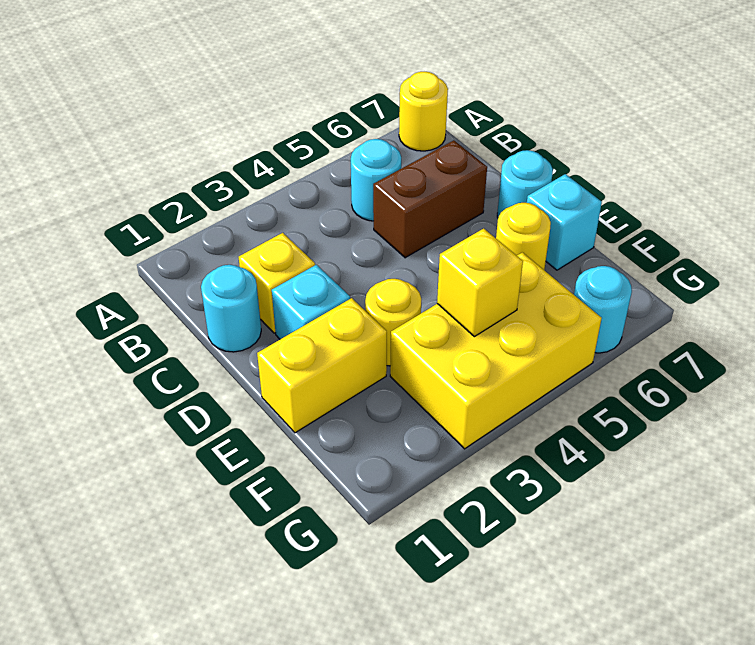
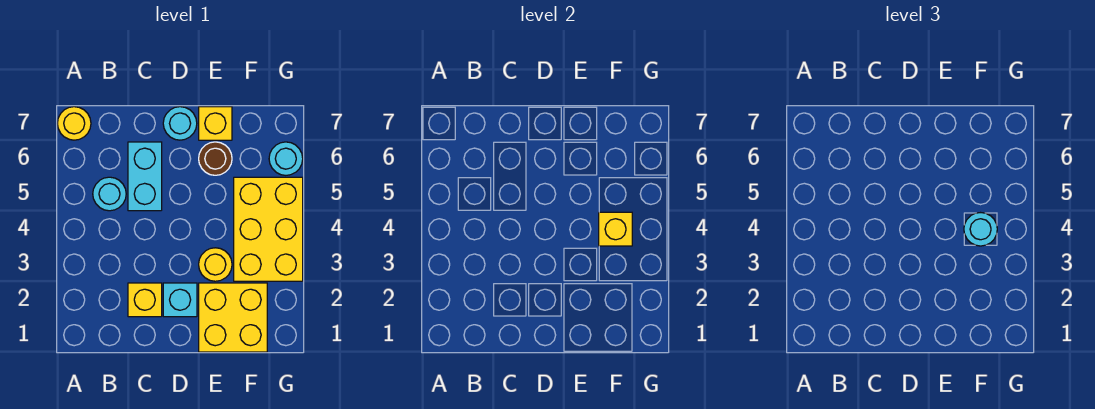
cyan round brick C1 level 1 -> cyan round brick F4 level 3
brown brick C5:C6 level 1 -> cyan brick C5:C6 level 1
yellow brick E1:E2 level 1 -> yellow brick E1:F2 level 1
yellow round brick E6 level 1 -> brown round brick E6 level 1
cyan brick E7 level 1 -> yellow brick E7 level 1

